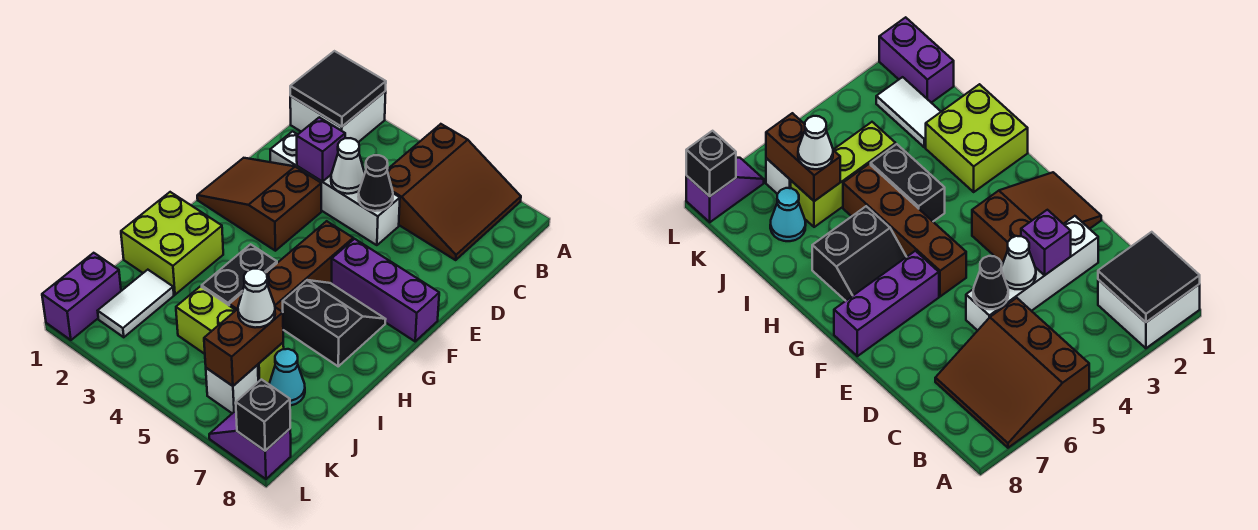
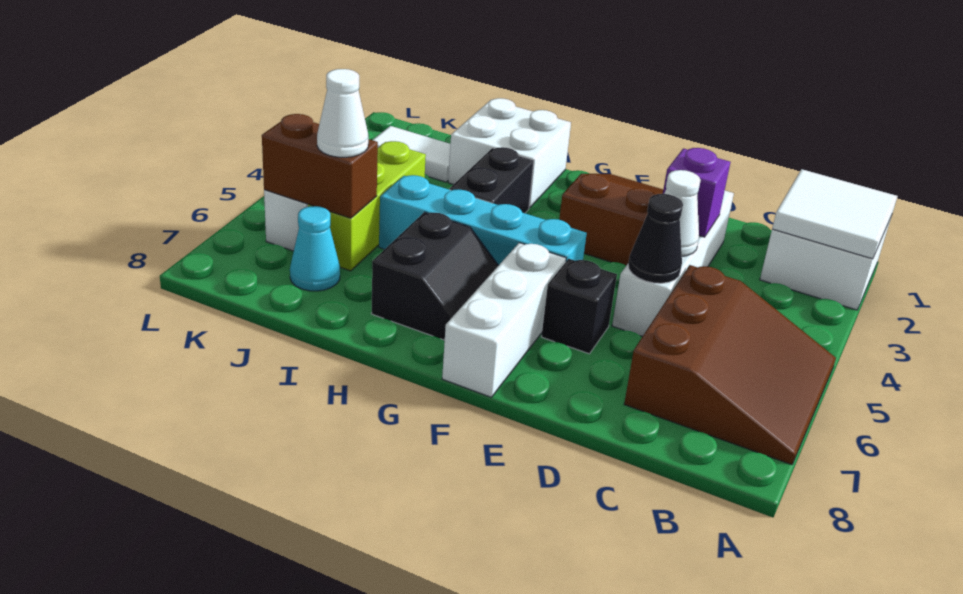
black tile A1:B2 level 2 -> white tile A1:B2 level 2
brown slope A5:C7 level 1 top 5 -> brown slope A5:C7 level 1 top C
brown brick F5:I5 level 1 -> cyan brick F5:I5 level 1
purple brick F6:F8 level 1 -> white brick F6:F8 level 1
lime brick H1:I2 level 1 -> white brick H1:I2 level 1
black brick H4:I4 level 1 -> black brick H3:H4 level 1
purple brick K1:L1 level 1 -> none
purple slope L7:L8 level 1 top 8 -> none
black brick L8 level 2 -> black brick E6 level 1

